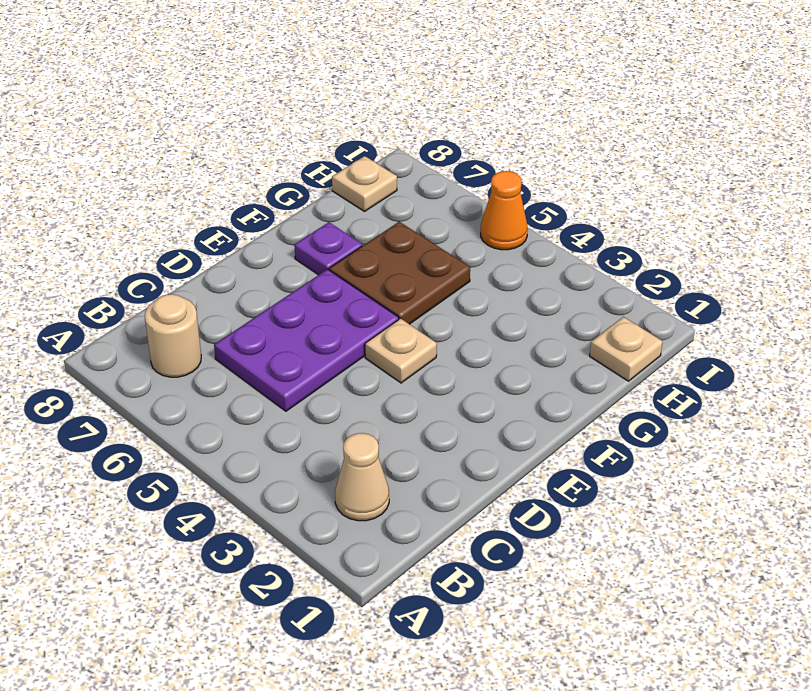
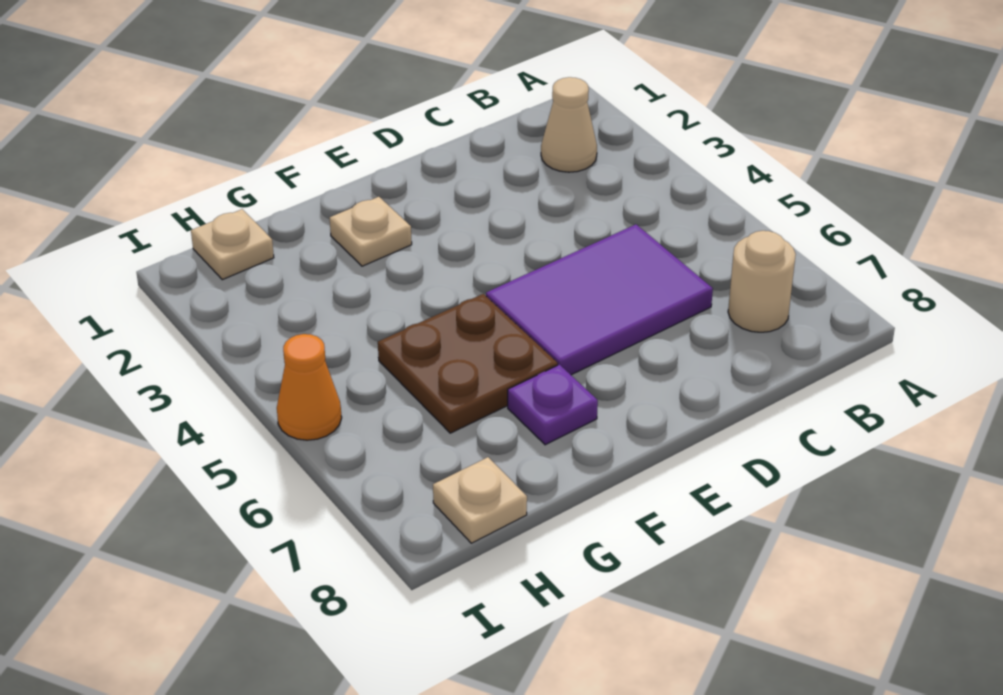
purple plate C5:E6 level 1 -> purple tile C5:E6 level 1
tan plate E4 level 1 -> tan plate F2 level 1

